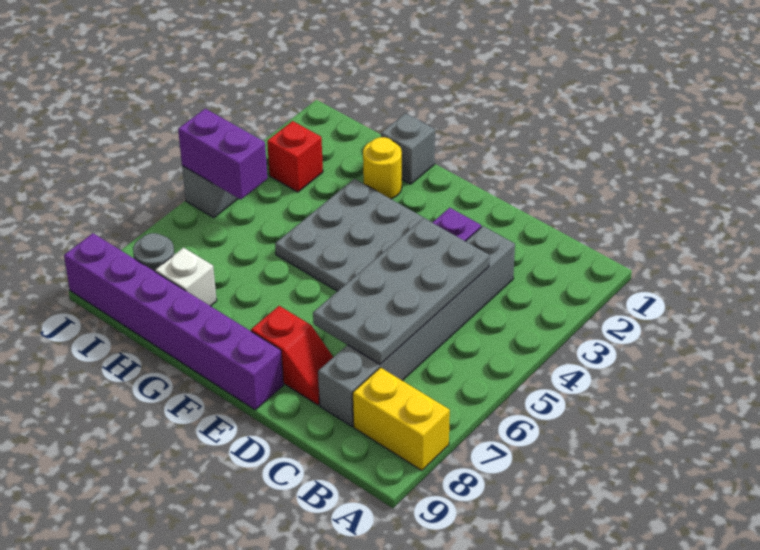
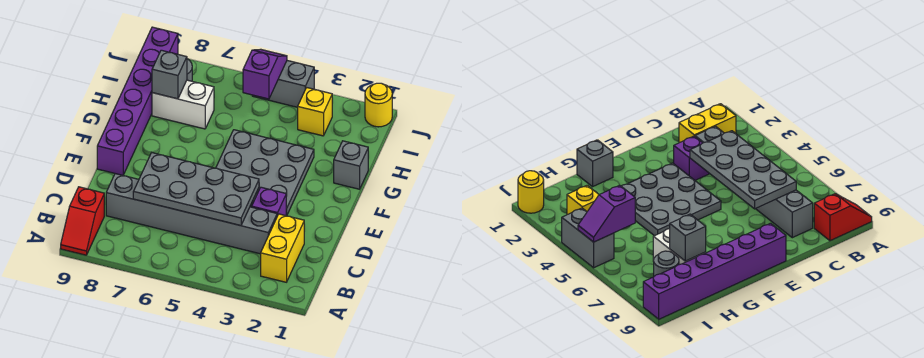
yellow brick A8:B8 level 1 -> yellow brick B2:C2 level 1
red slope D8:E8 level 1 top E -> red slope A9:B9 level 1 top B
yellow round brick G2 level 1 -> yellow round brick J1 level 1
white brick H8 level 1 -> white brick H7:H8 level 1
none -> grey brick H8 level 2
red brick I3 level 1 -> yellow brick I3 level 1
purple brick I5:J5 level 2 -> purple slope I5:J5 level 2 top I

